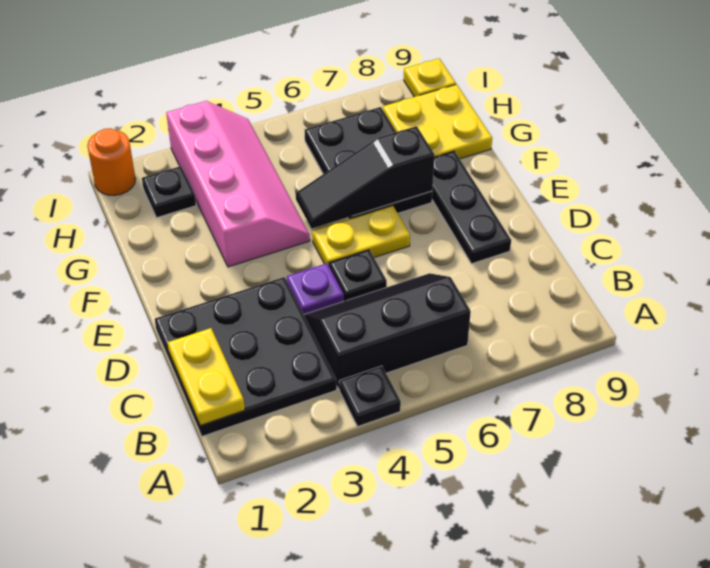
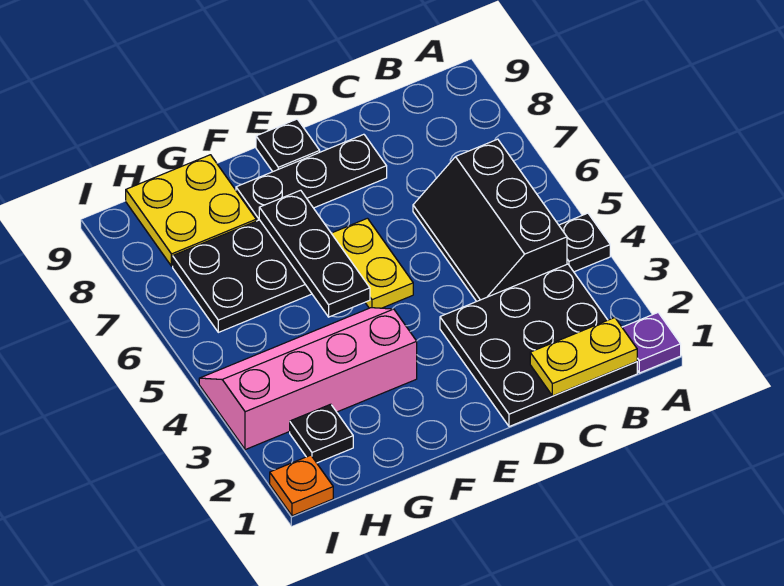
purple plate D4 level 1 -> purple plate A1 level 1
black plate D5 level 1 -> black plate E9 level 1
black slope F5:F7 level 2 top 7 -> black plate F5:F7 level 2
orange round brick I1 level 1 -> orange plate I1 level 1
yellow plate I9 level 1 -> none

